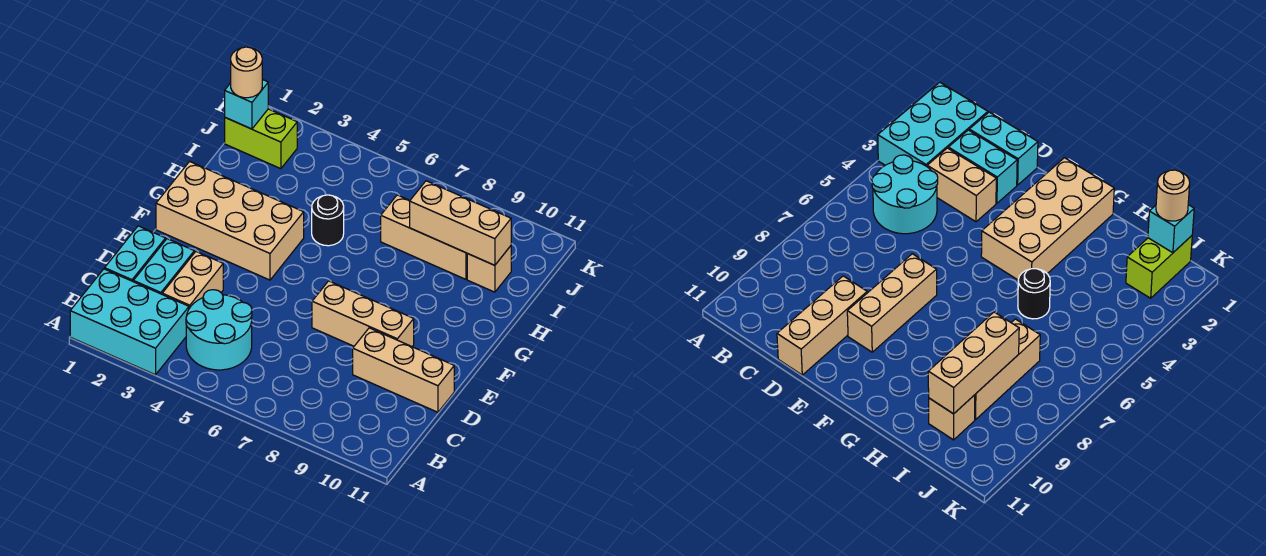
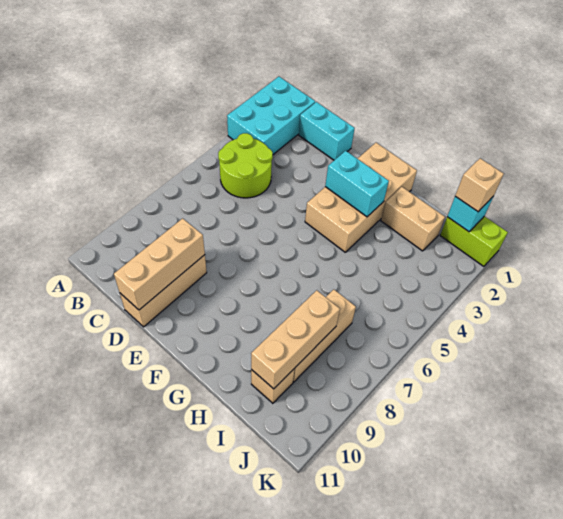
cyan round brick B4:C5 level 1 -> lime round brick B4:C5 level 1
cyan brick C2:D2 level 1 -> cyan brick F3:G3 level 2
tan brick C3:D3 level 1 -> tan brick H2:I2 level 1
tan brick E7:E9 level 1 -> tan brick D9:D11 level 2
black round brick H5 level 1 -> none
lime brick J1:J2 level 1 -> lime brick J1:K1 level 1
tan round brick J1 level 3 -> tan brick J1 level 3

